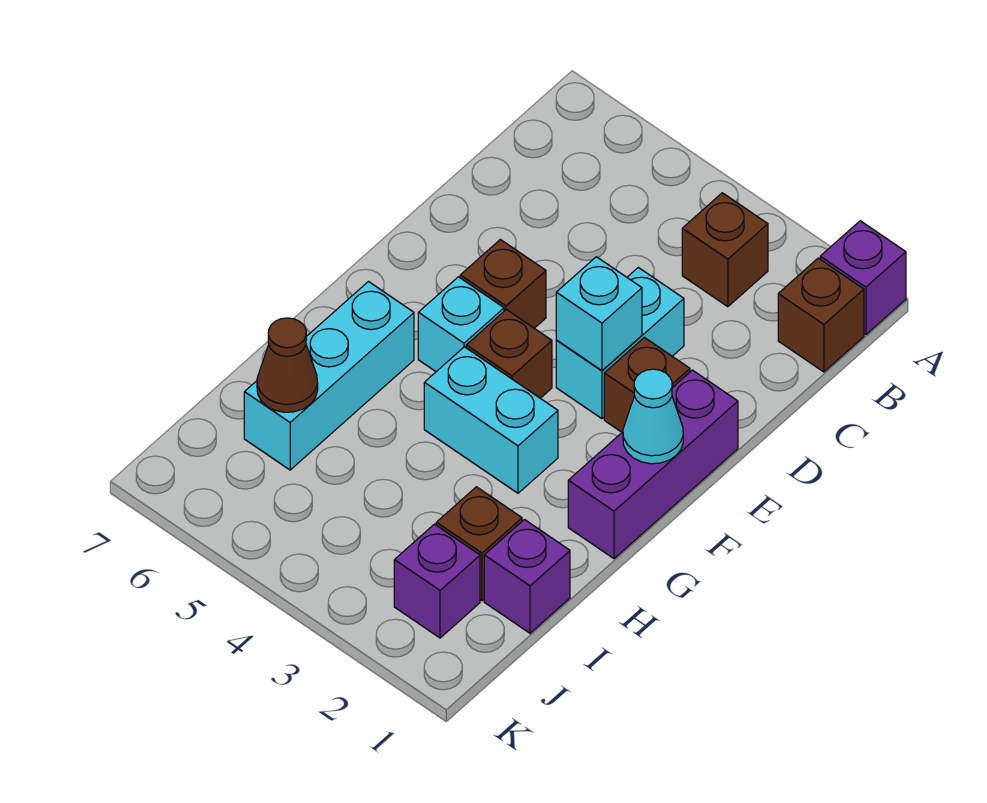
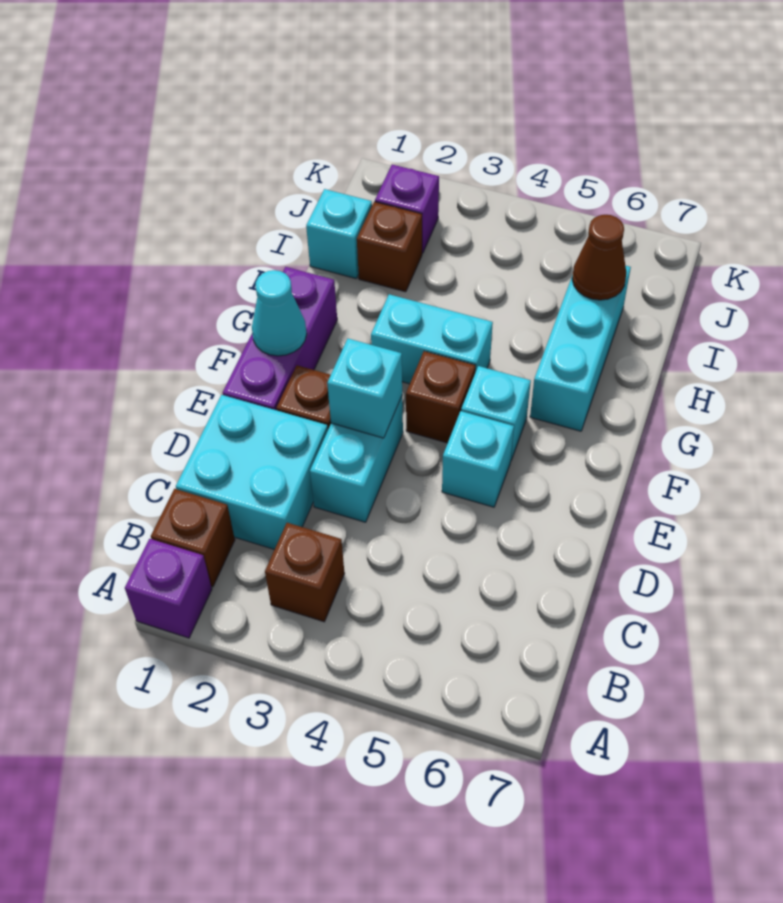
none -> cyan brick C1:D2 level 1
brown brick E5 level 1 -> cyan brick E5 level 1
purple brick I1 level 1 -> cyan brick I1 level 1

